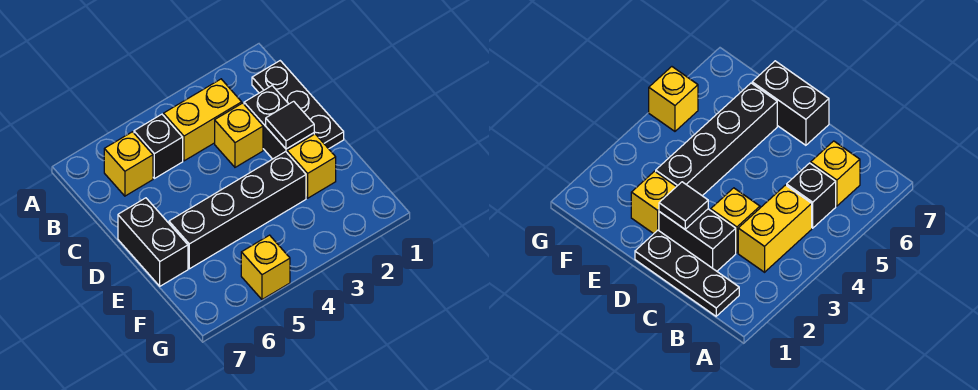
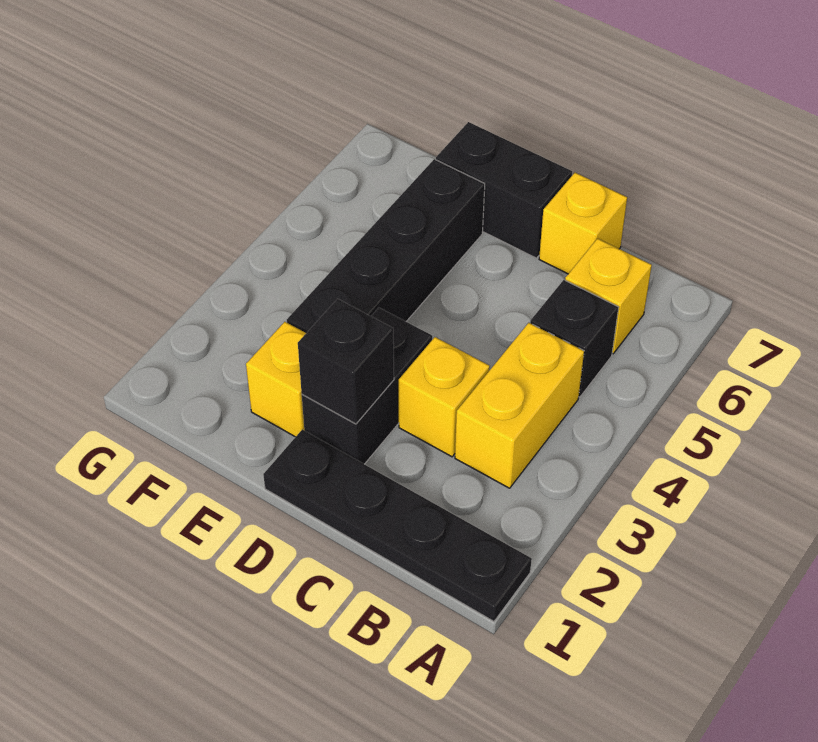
black plate B1:D1 level 1 -> black plate A1:D1 level 1
black brick C2:D2 level 1 -> black brick D2:D3 level 1
black tile D2 level 2 -> black brick D2 level 2
yellow brick G5 level 1 -> yellow brick C7 level 1

